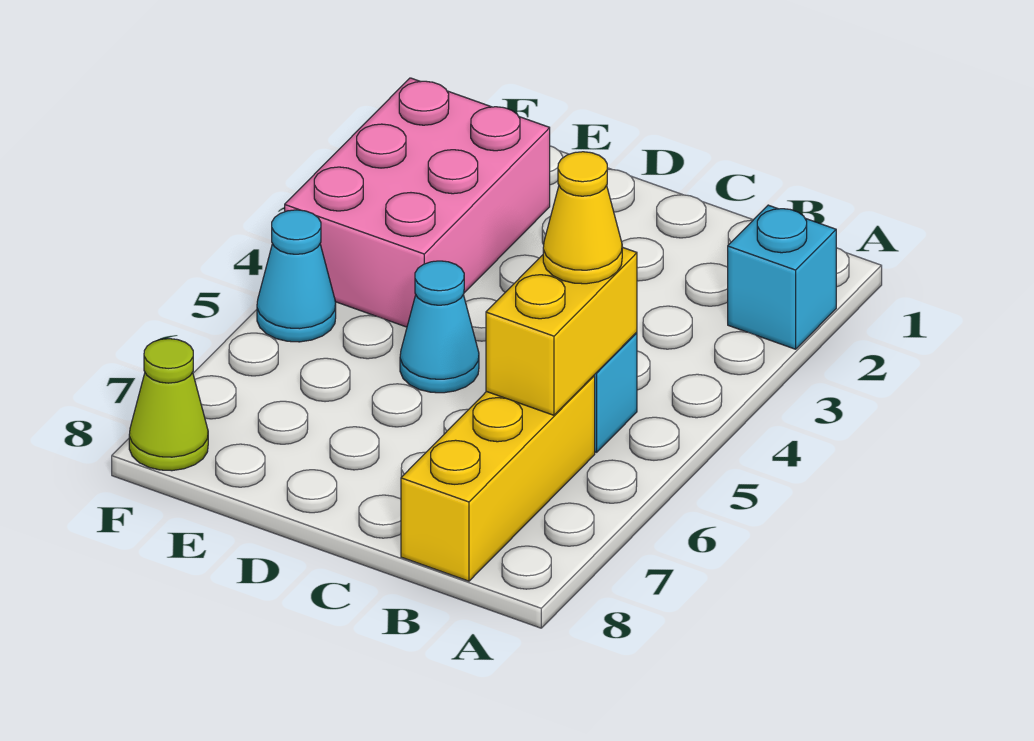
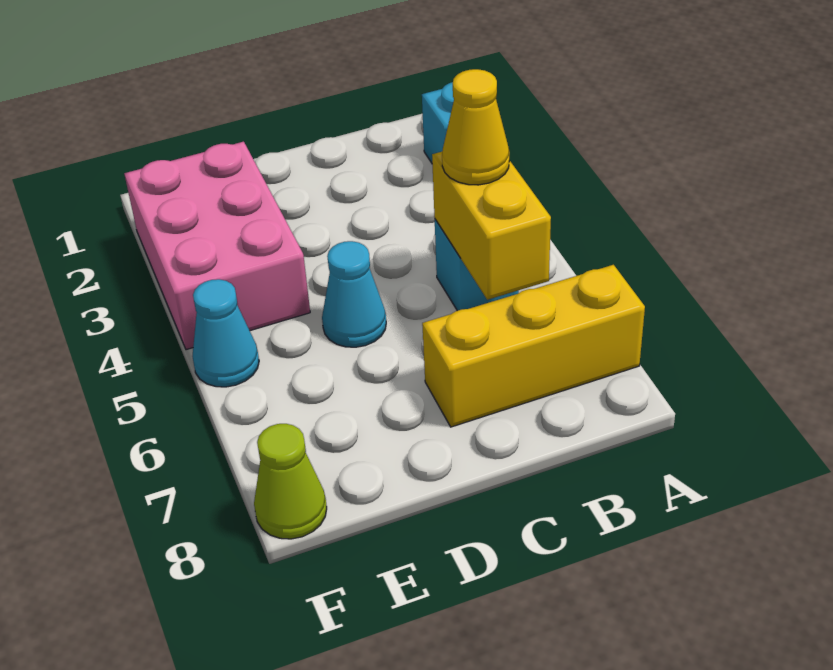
yellow brick B6:B8 level 1 -> yellow brick A7:C7 level 1

